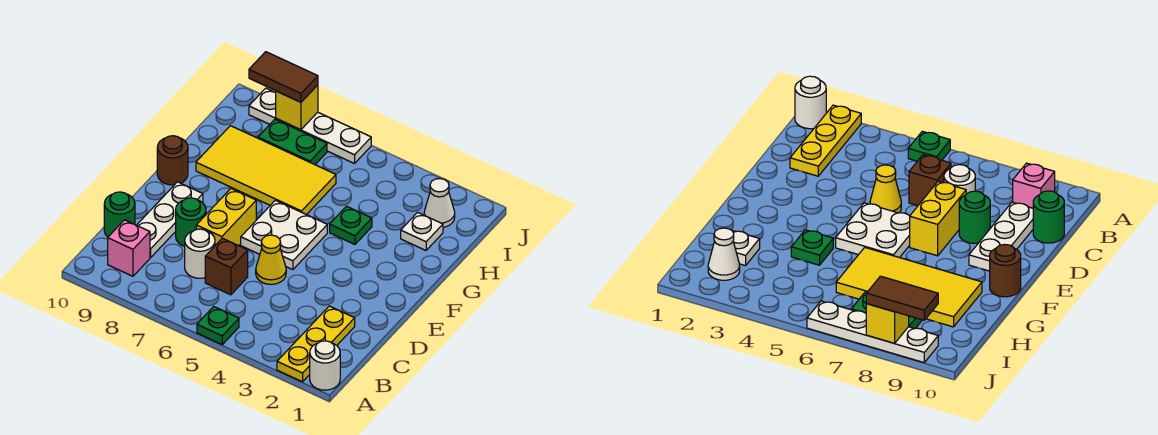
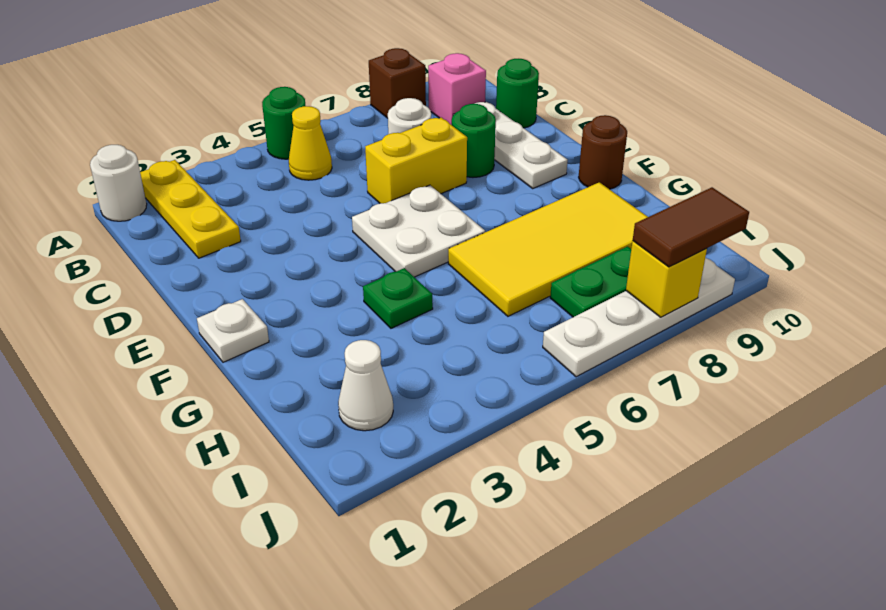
green plate A5 level 1 -> green round brick A5 level 1
brown brick C6 level 1 -> brown brick A8 level 1
yellow cone D5 level 1 -> yellow cone B5 level 1
yellow brick D7:E7 level 1 -> yellow brick D6:D7 level 1
white plate H2 level 1 -> white plate F1 level 1

